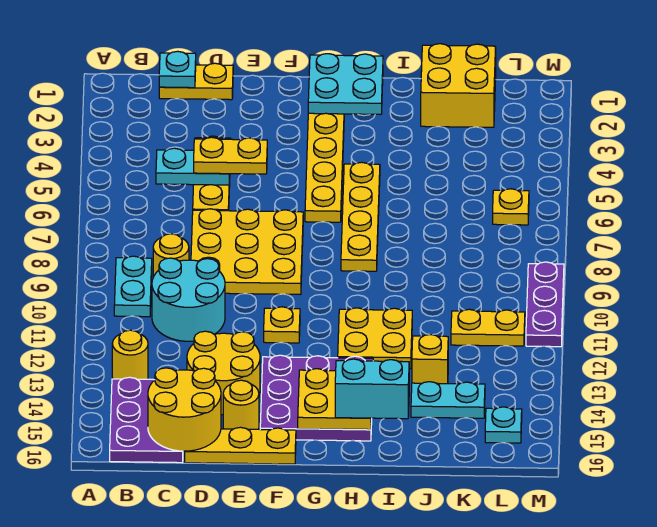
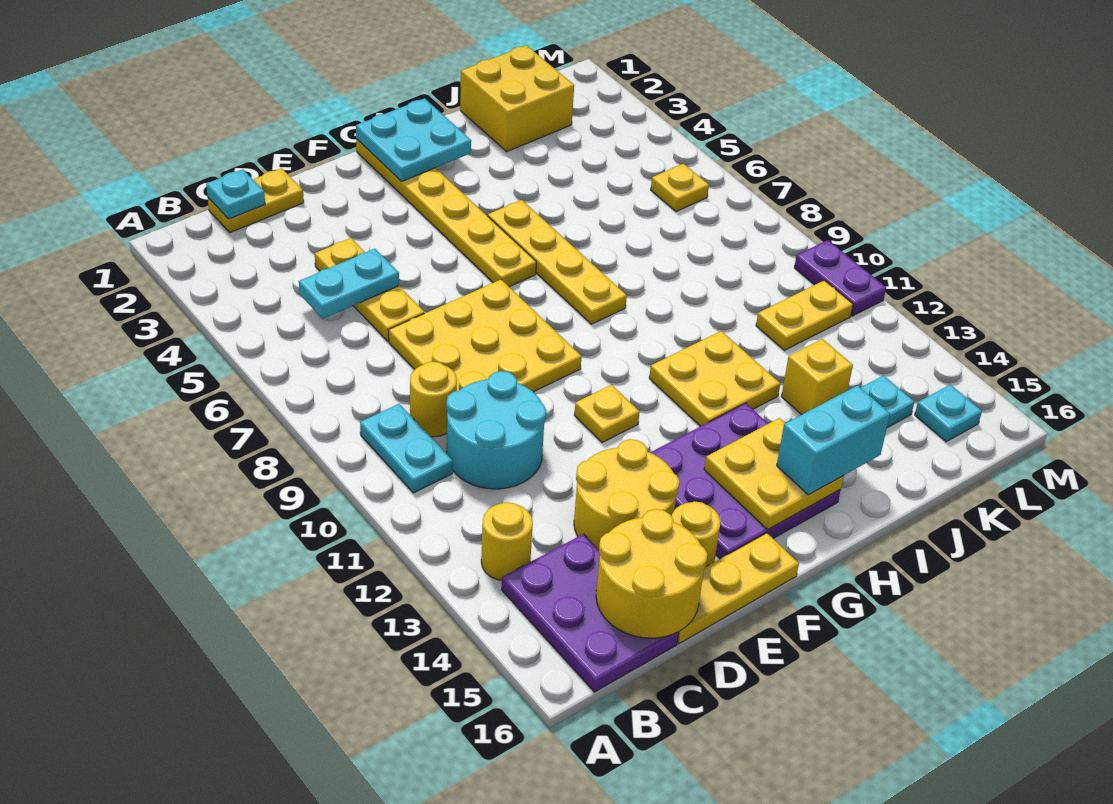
yellow plate D5:E5 level 3 -> none
purple plate M9:M11 level 1 -> purple plate M10:M11 level 1

